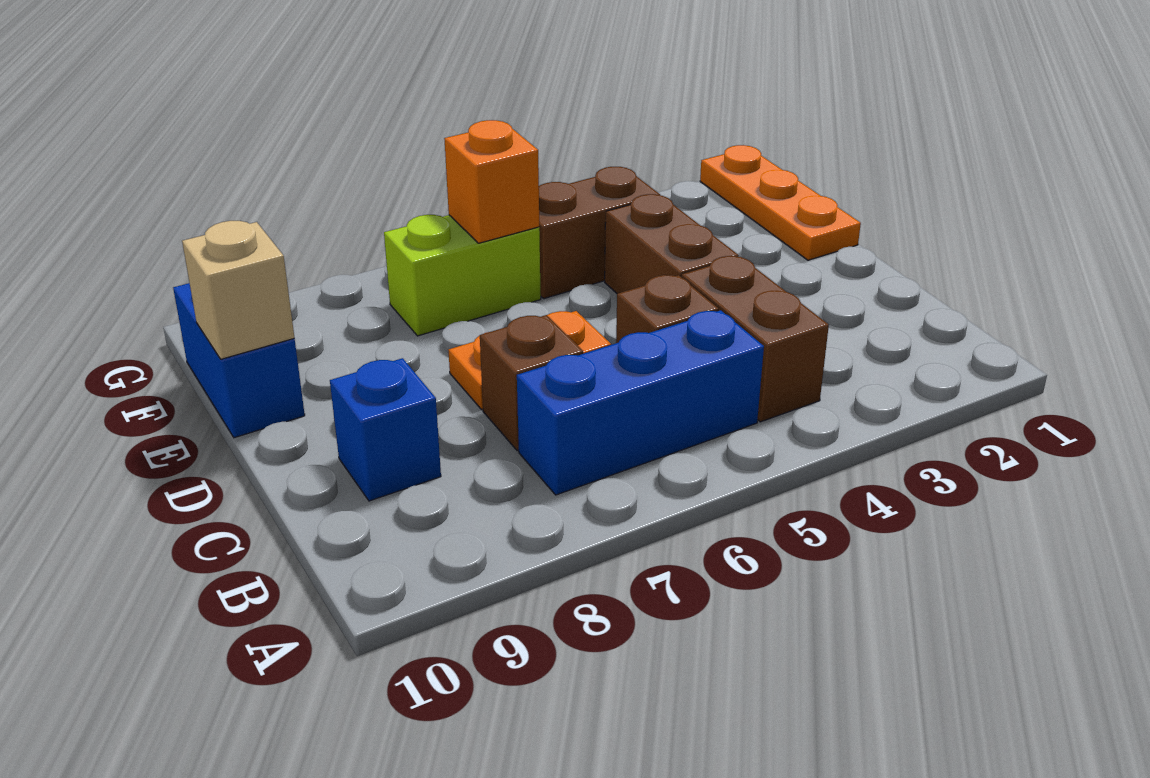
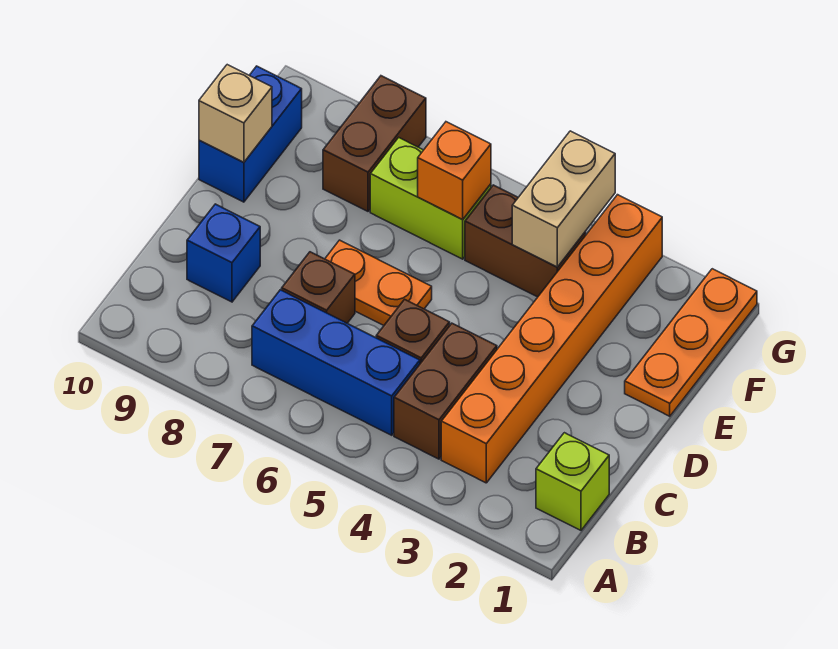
none -> lime brick B1 level 1
none -> orange brick B3:G3 level 1
brown brick D4:E4 level 1 -> brown brick F8:G8 level 1
none -> tan brick F4:G4 level 2

